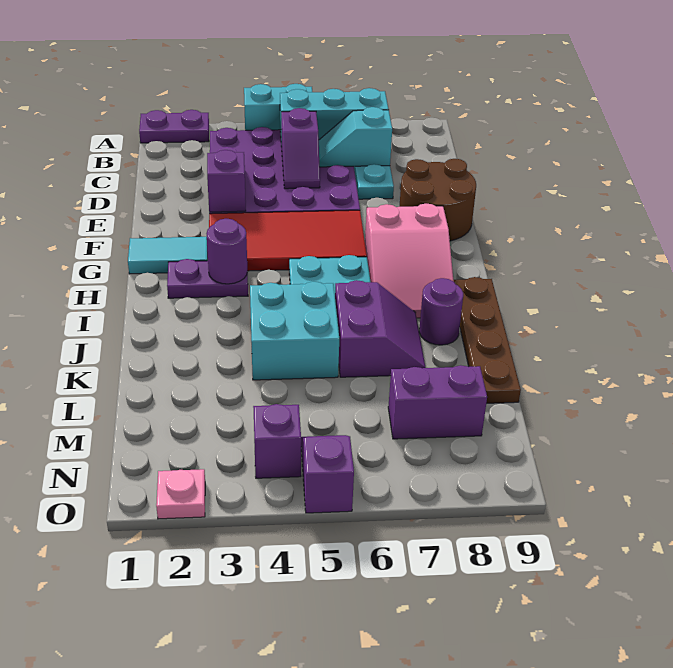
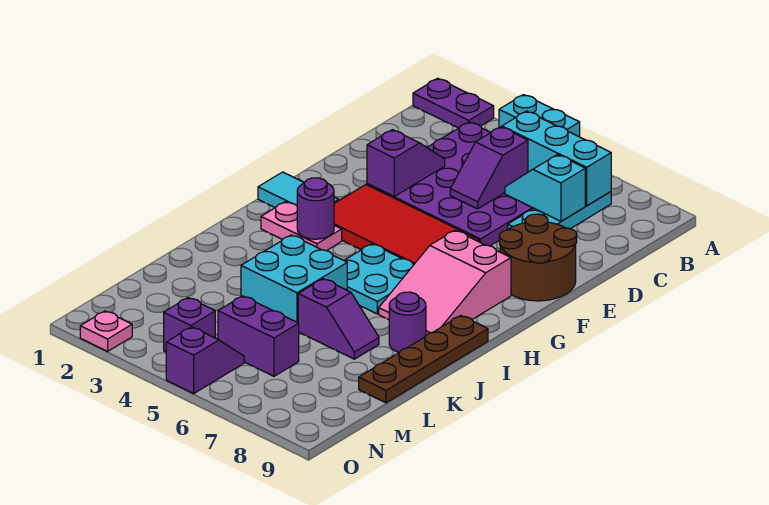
purple plate H2:H3 level 1 -> pink plate H2:H3 level 1
purple slope J6:K7 level 1 top 6 -> purple slope K6:K7 level 1 top 6
purple brick M7:M8 level 1 -> purple brick M5:M6 level 1

